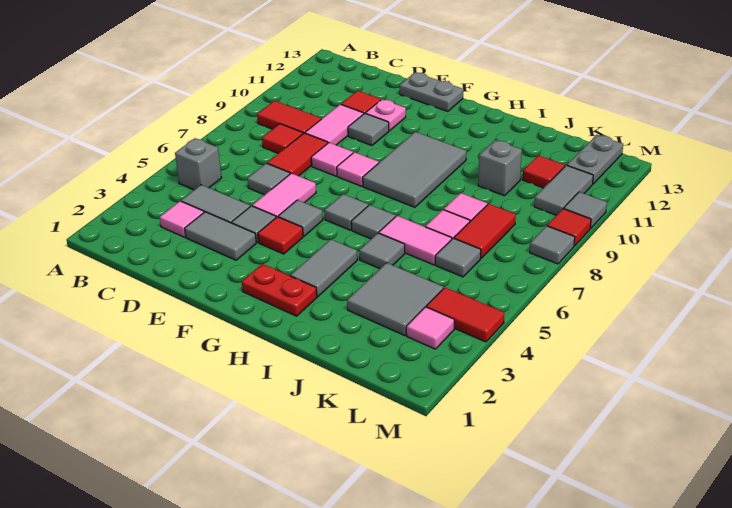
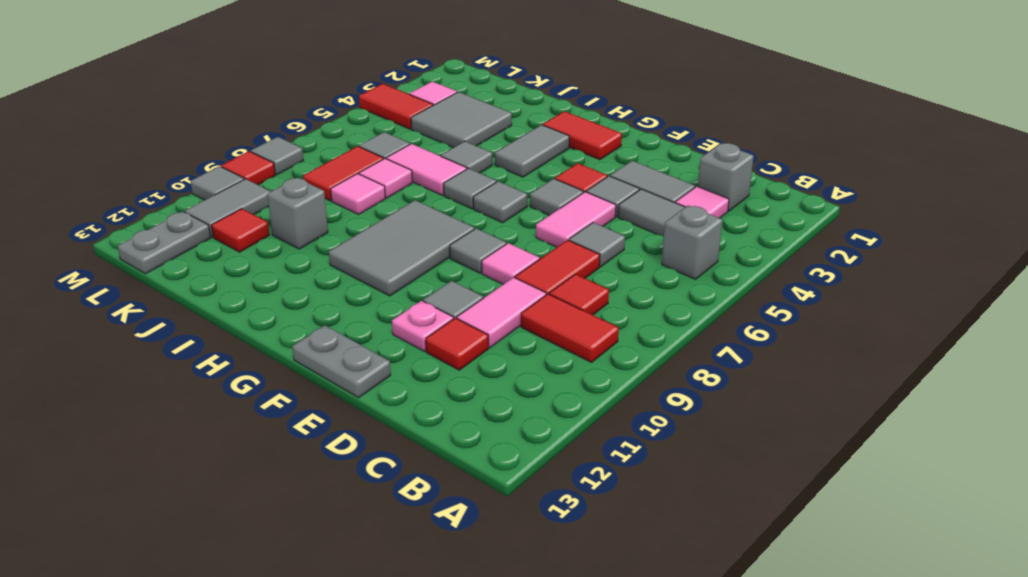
none -> grey brick C2 level 1
pink tile F8 level 1 -> grey tile F8 level 1
red plate G2:H2 level 1 -> red tile G2:H2 level 1

